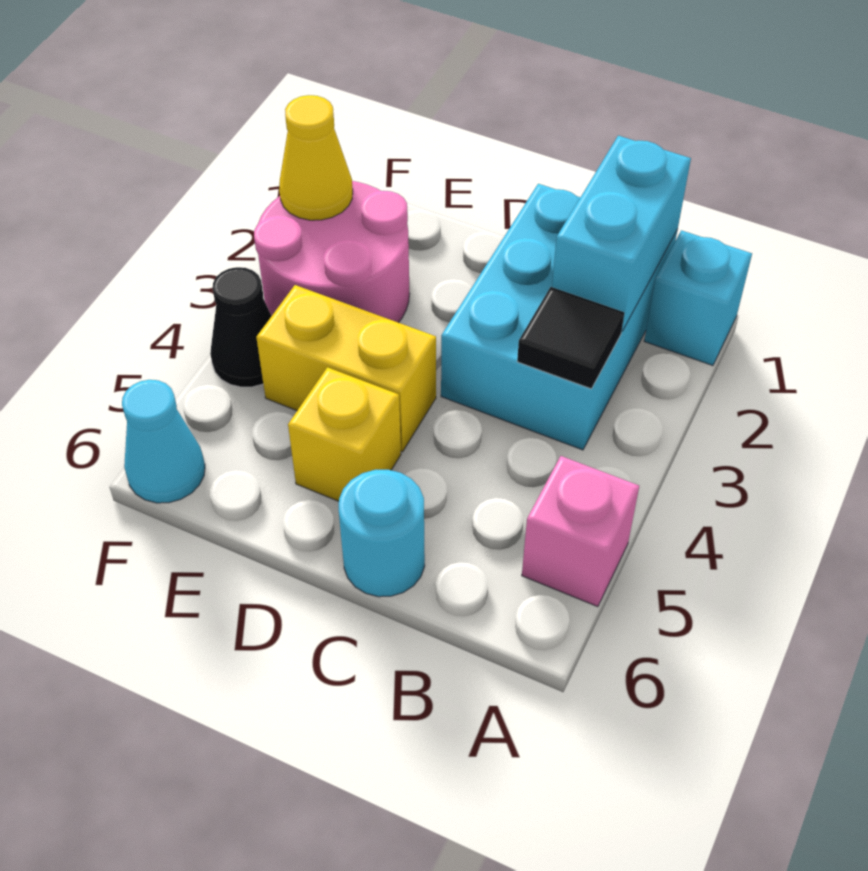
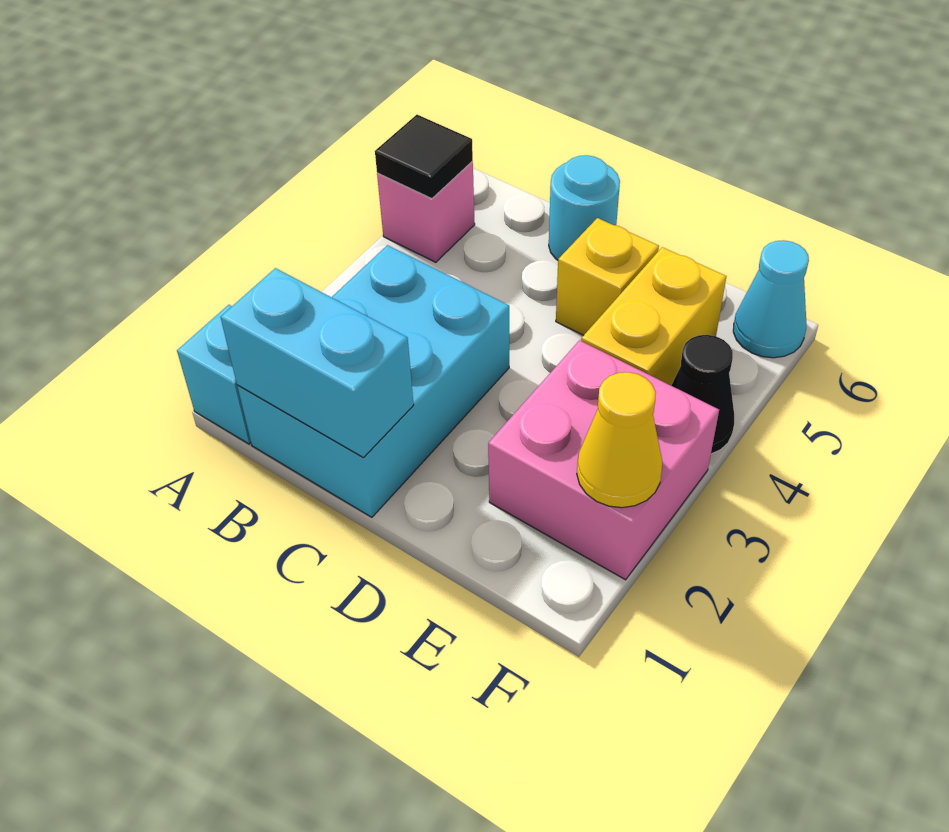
cyan brick B1:B2 level 2 -> cyan brick B1:C1 level 2
black tile B3 level 2 -> black tile A5 level 2
yellow brick D4:E4 level 1 -> yellow brick E4:E5 level 1
pink round brick E2:F3 level 1 -> pink brick E2:F3 level 1

